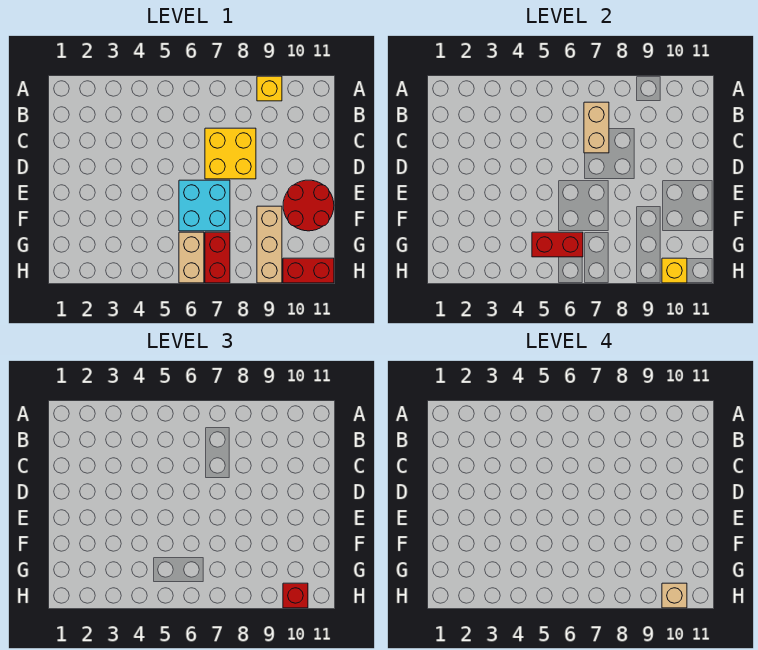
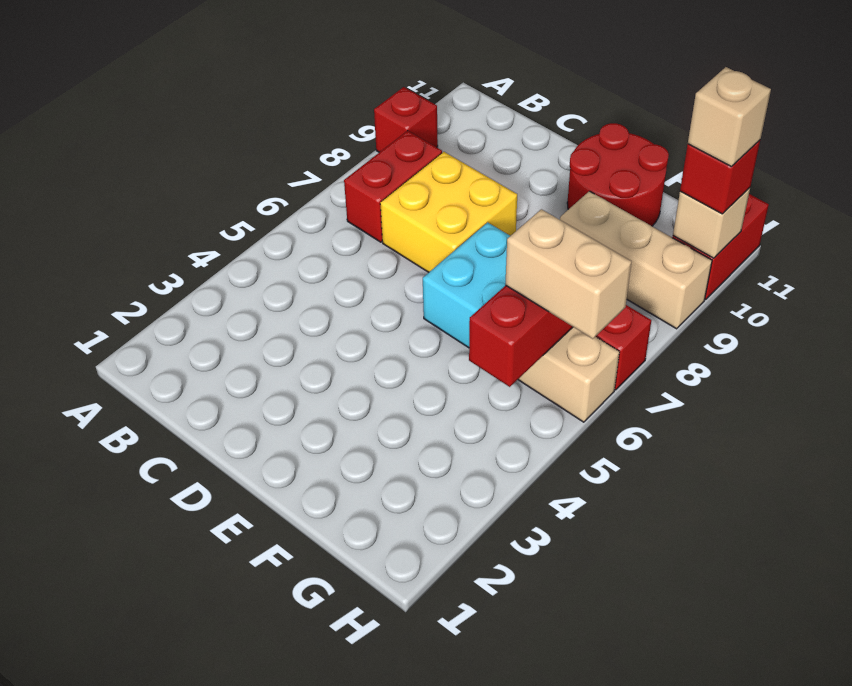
yellow brick A9 level 1 -> red brick A9 level 1
none -> red brick B7:B8 level 1
tan brick B7:C7 level 2 -> tan brick G6:H6 level 3
yellow brick H10 level 2 -> tan brick H10 level 2

